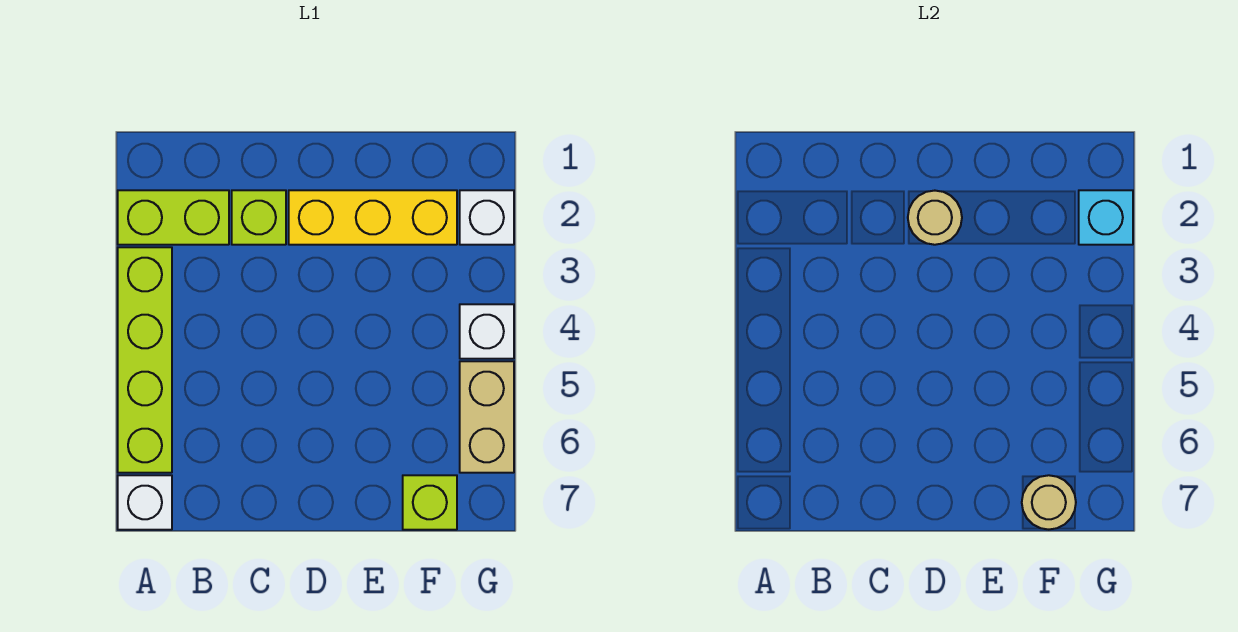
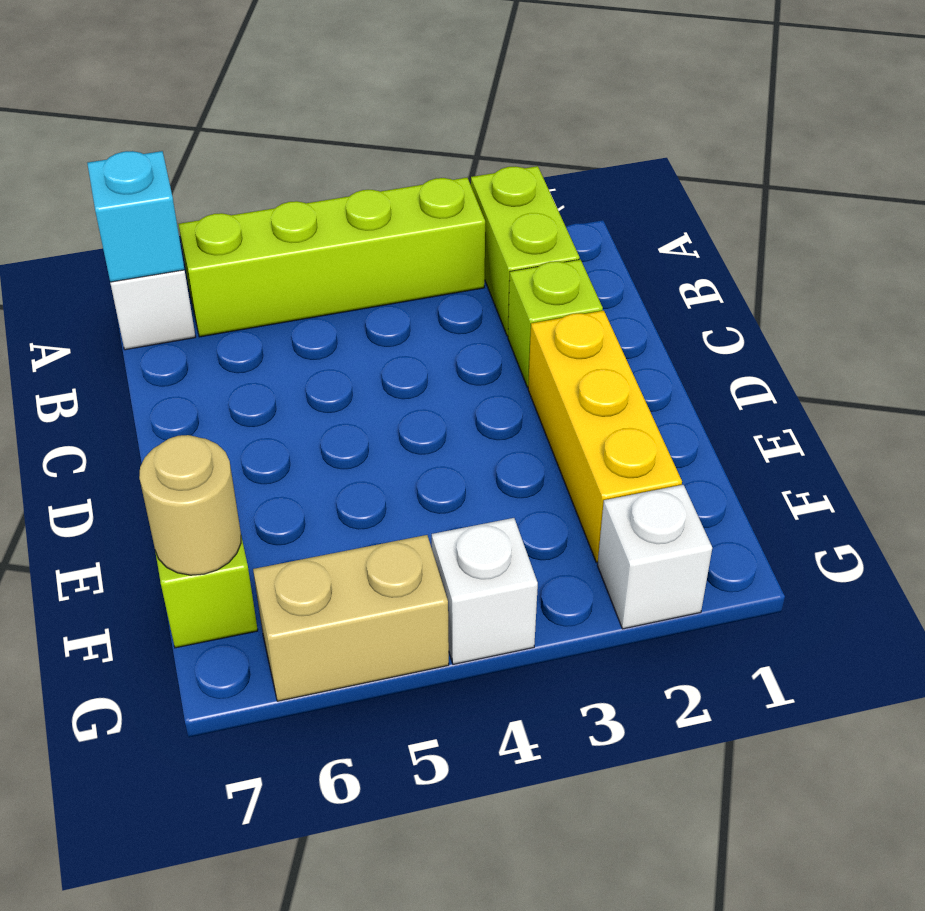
tan round brick D2 level 2 -> none
cyan brick G2 level 2 -> cyan brick A7 level 2

